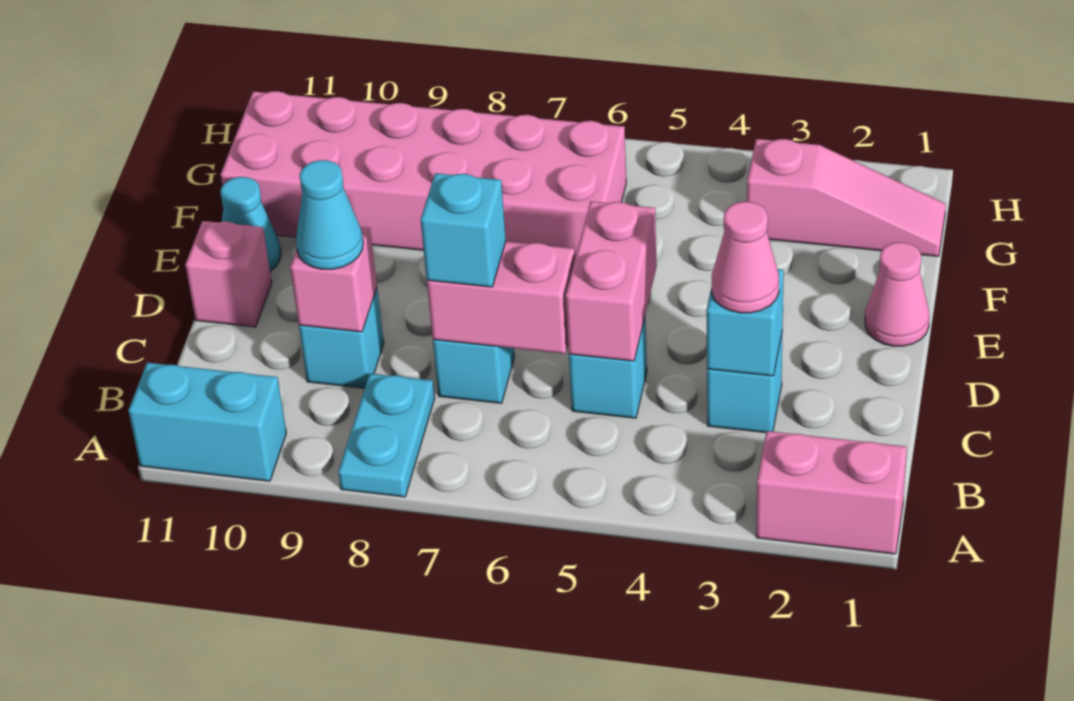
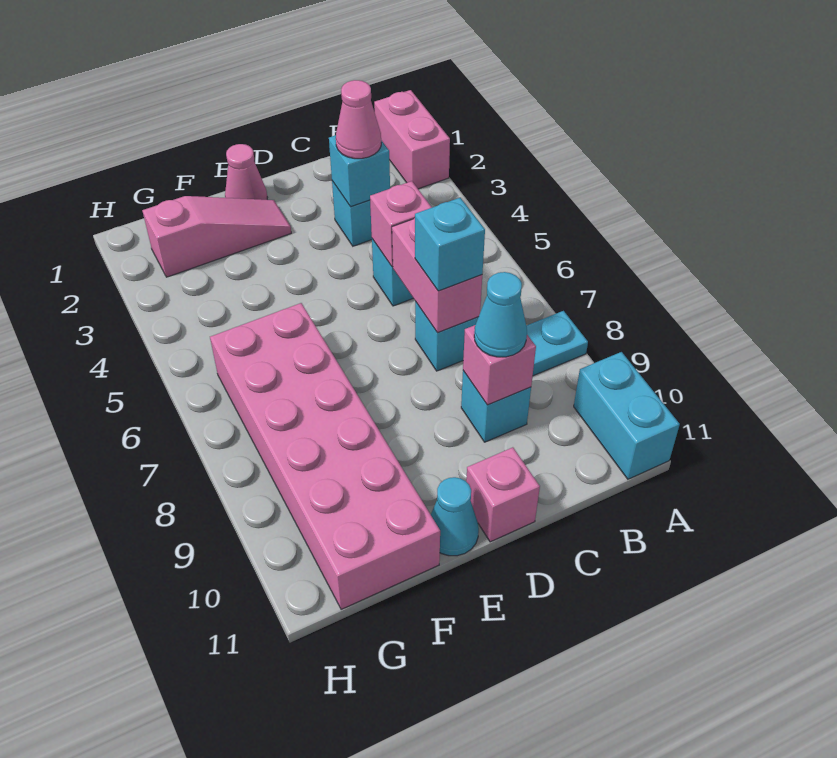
pink brick C5:D5 level 2 -> pink brick C5 level 2
pink slope G1:G3 level 1 top 3 -> pink slope E2:G2 level 1 top G

